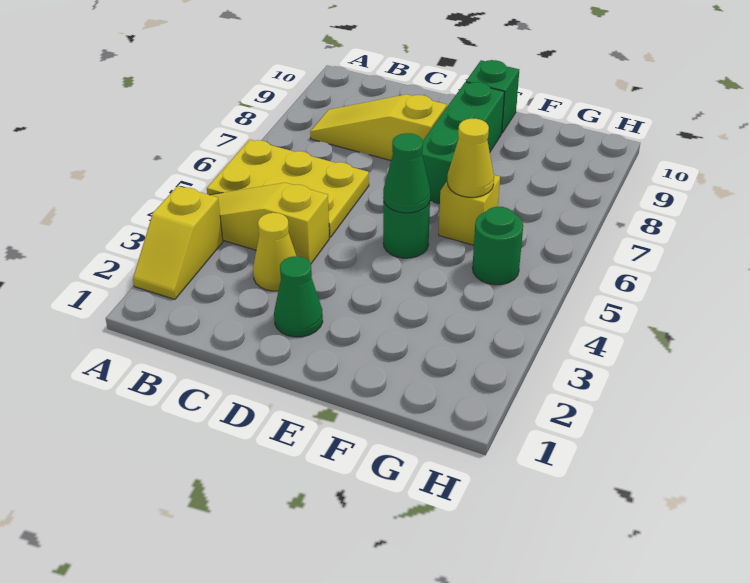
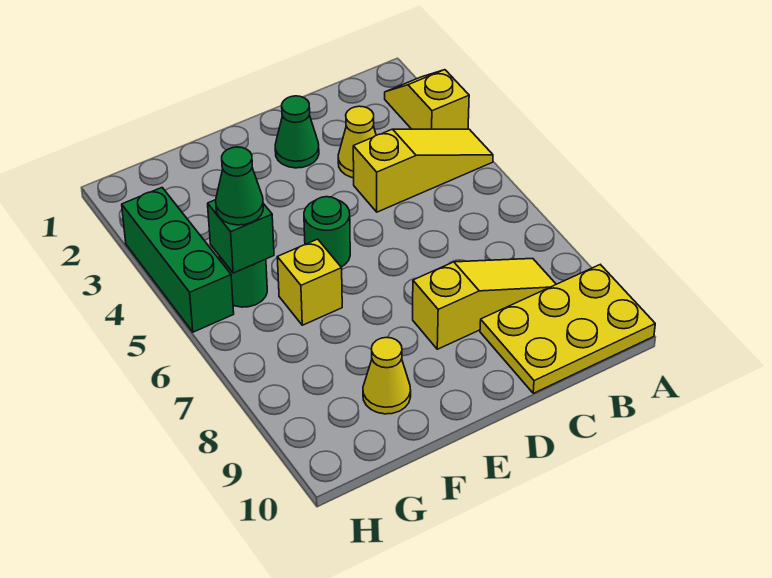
yellow plate A5:C6 level 1 -> yellow plate A9:C10 level 1
green cone E5 level 2 -> green cone G5 level 3
green brick E7:E9 level 1 -> green brick H3:H5 level 1
green brick E10 level 1 -> green brick G5 level 2
yellow cone F6 level 2 -> yellow cone F9 level 1

